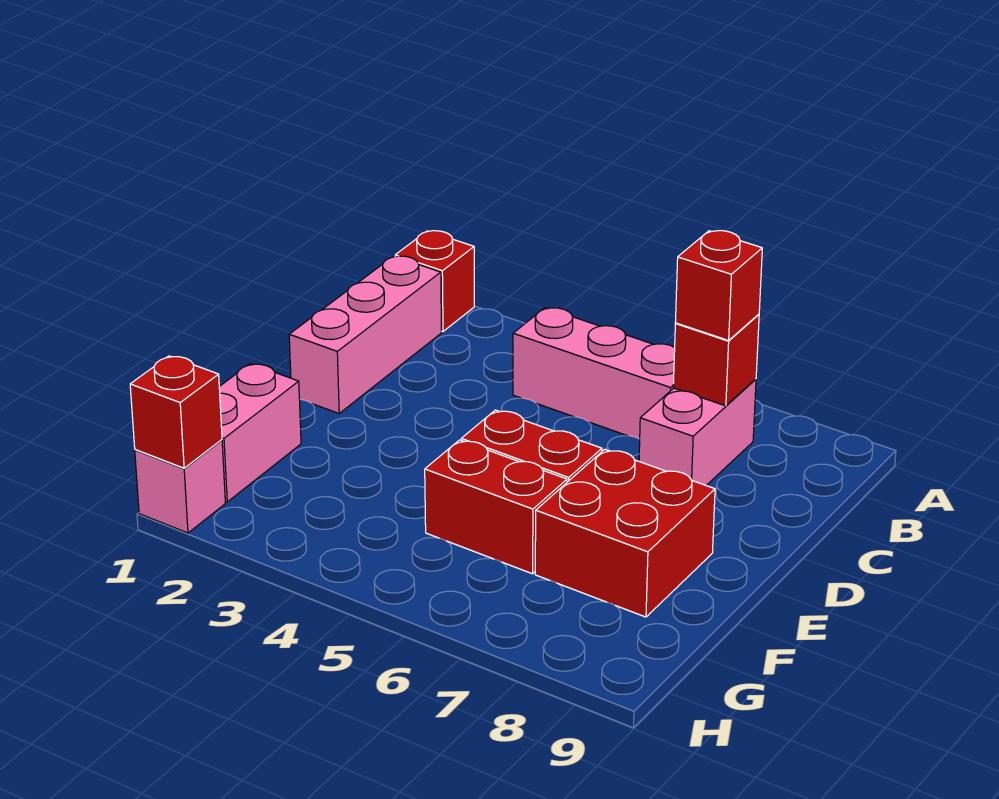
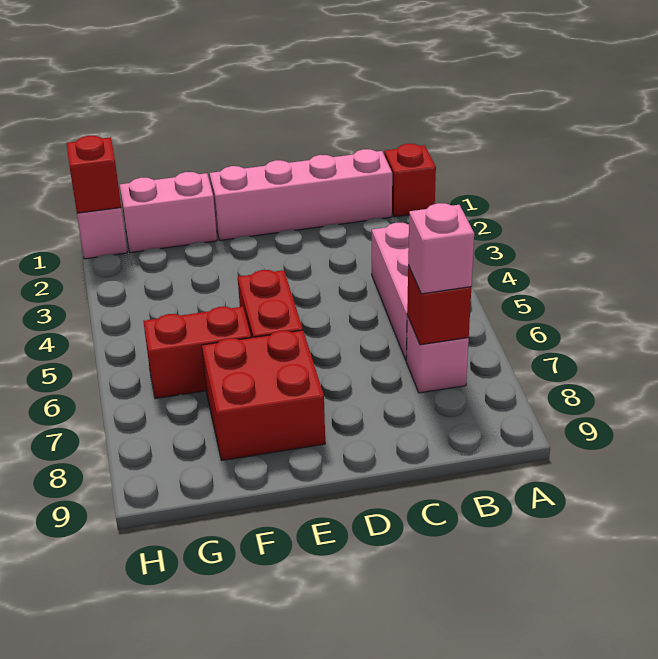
pink brick B1:D1 level 1 -> pink brick B1:E1 level 1
pink brick B7:C7 level 1 -> pink brick B7 level 1
red brick B7 level 3 -> pink brick B7 level 3
red brick F5:F6 level 1 -> red brick F6:G6 level 1

